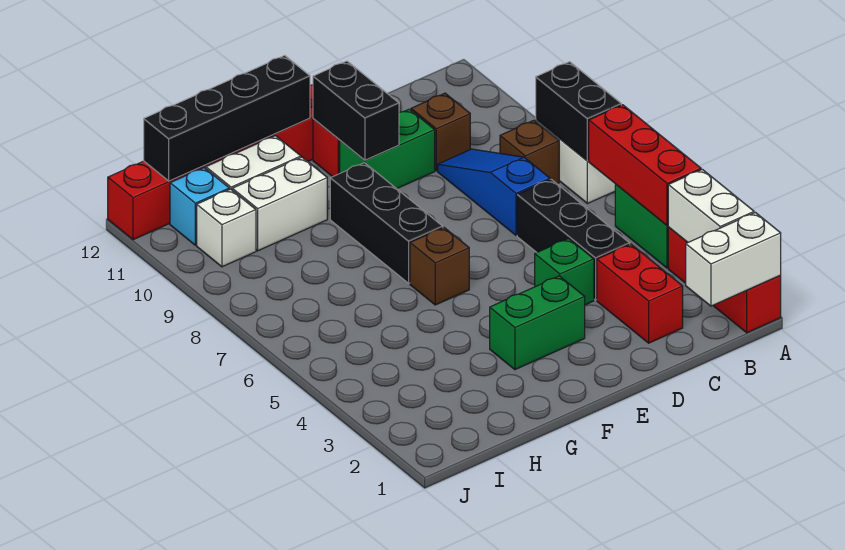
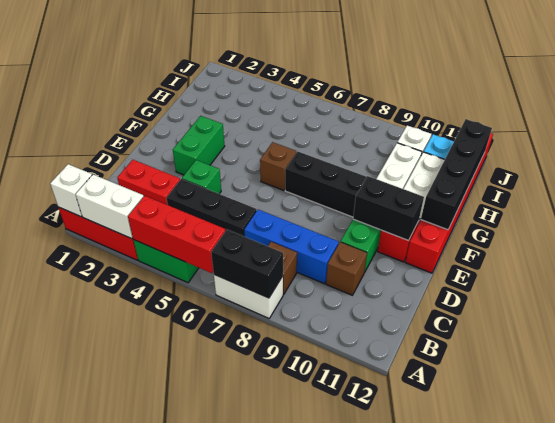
white brick A1:B1 level 2 -> white brick A1 level 2
blue slope C7:C9 level 1 top 7 -> blue brick C7:C9 level 1

